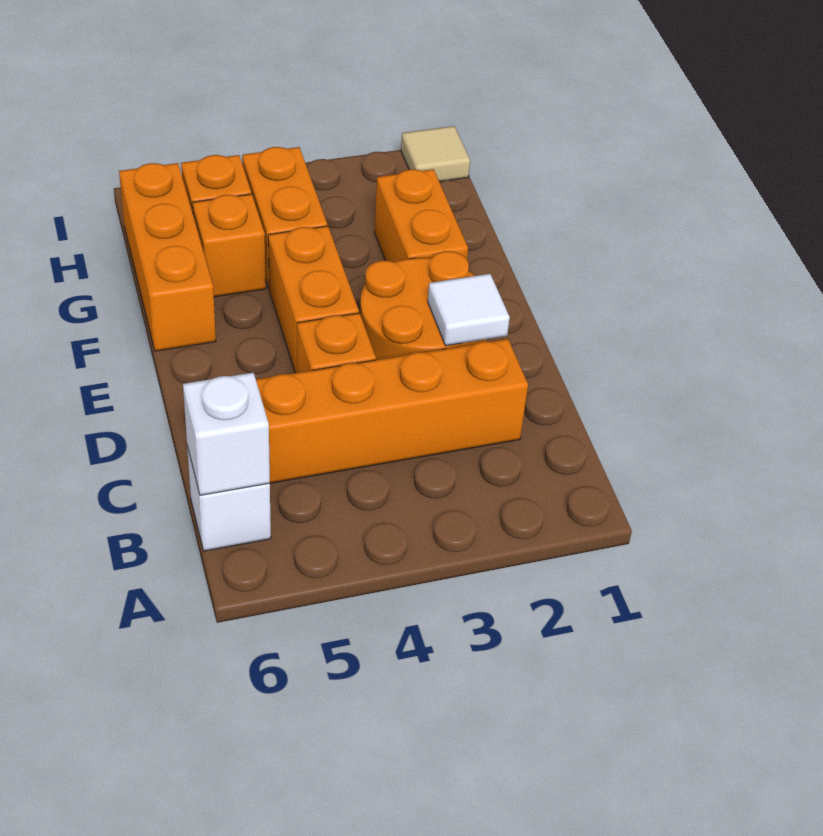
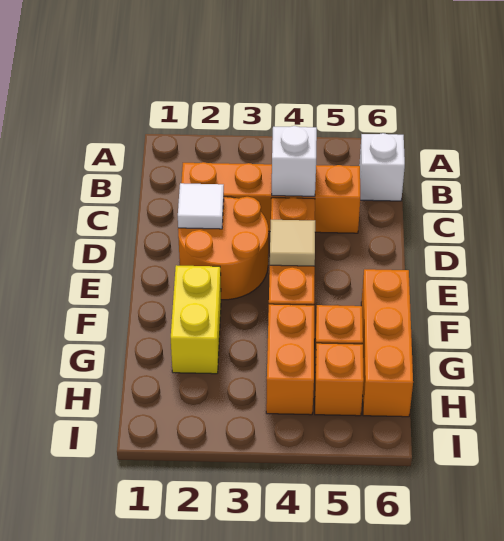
white brick B6 level 2 -> white brick C4 level 2
orange brick F2:G2 level 1 -> yellow brick F2:G2 level 1
tan tile I1 level 1 -> tan tile E4 level 2

